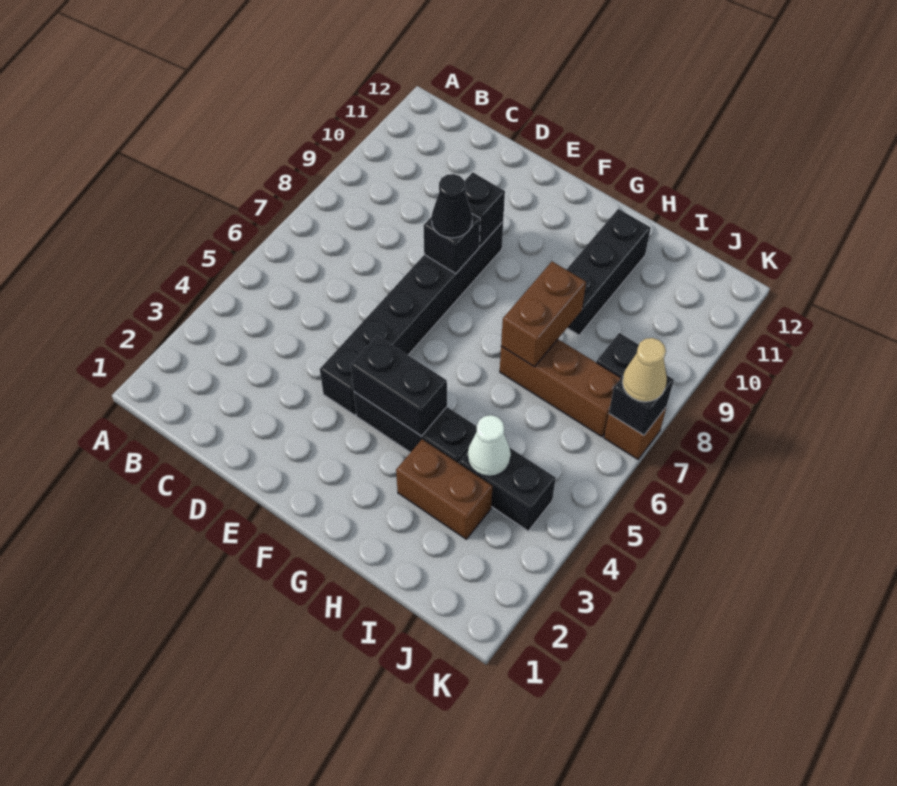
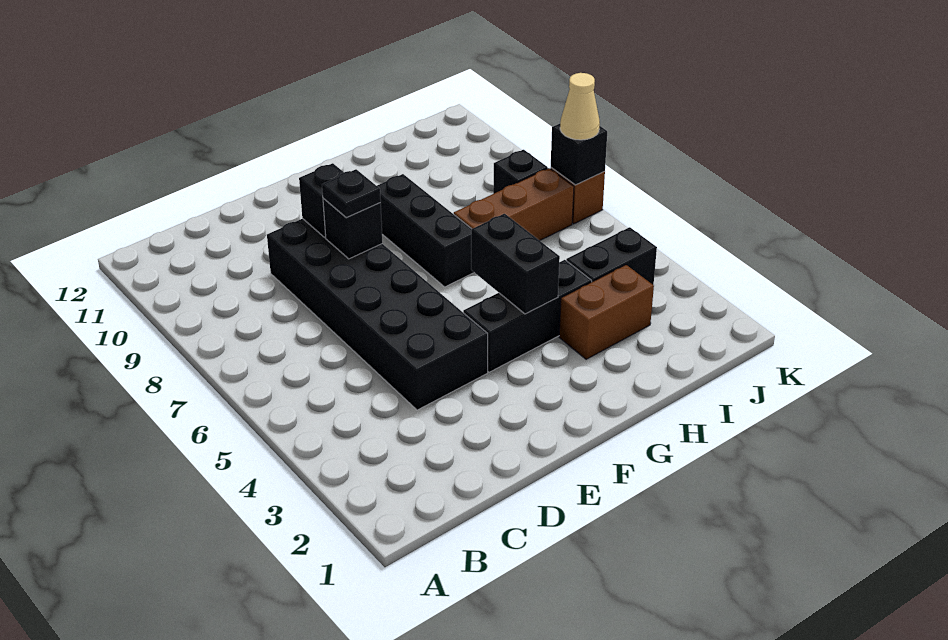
black brick E4:E9 level 1 -> black brick D4:E9 level 1
black cone E8 level 3 -> black plate E8 level 3
black brick F4:G4 level 2 -> black brick G4:G5 level 2
brown brick H7:H8 level 2 -> none
black brick H9:H11 level 1 -> black brick G7:G9 level 1
white cone I4 level 2 -> none

